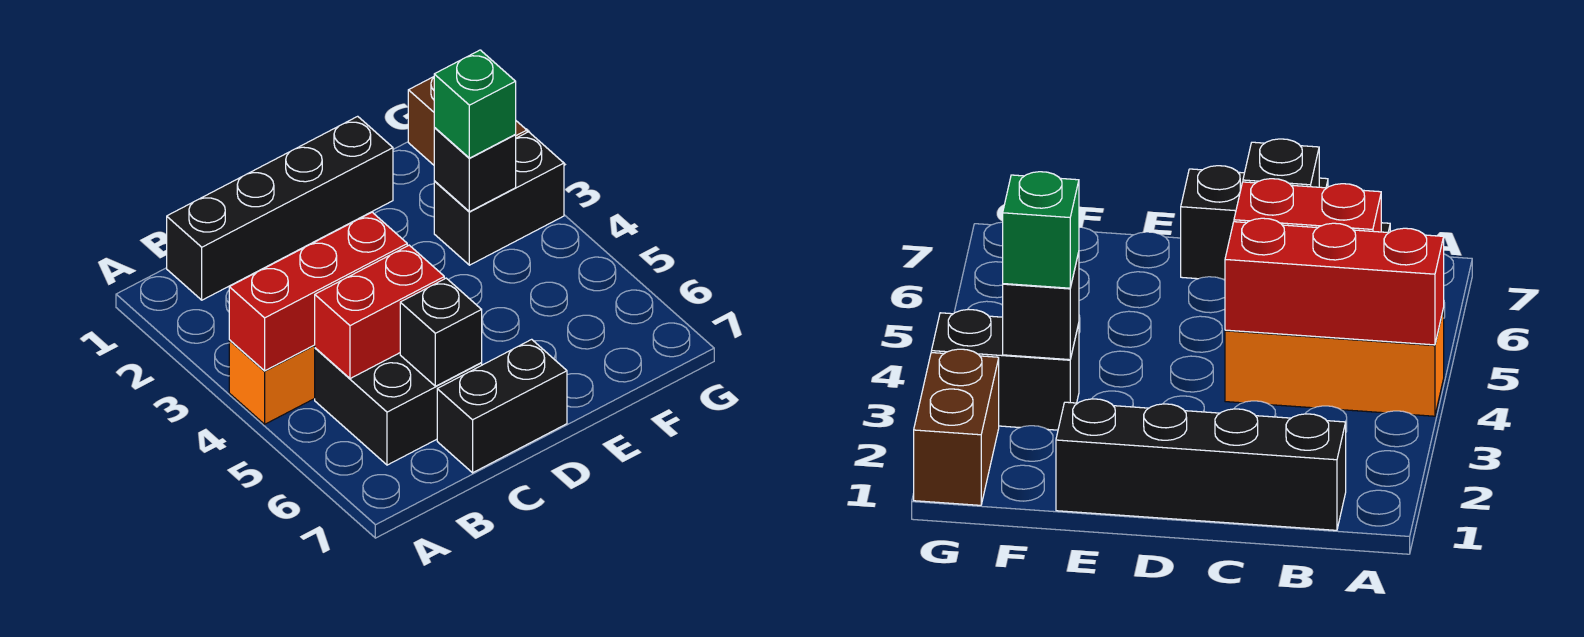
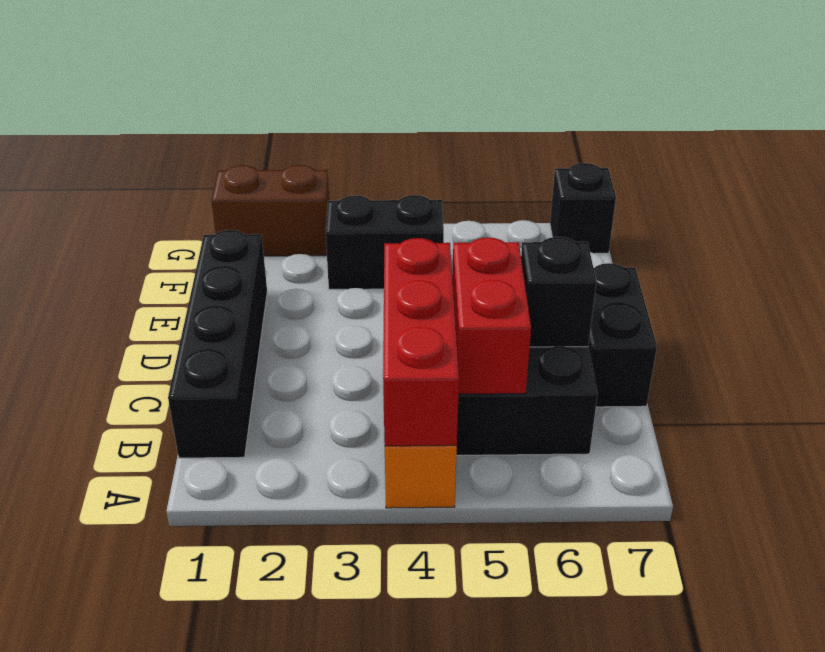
black brick F3:G3 level 1 -> black brick F3:F4 level 1
black brick F3 level 2 -> black brick G7 level 1
green brick F3 level 3 -> none

